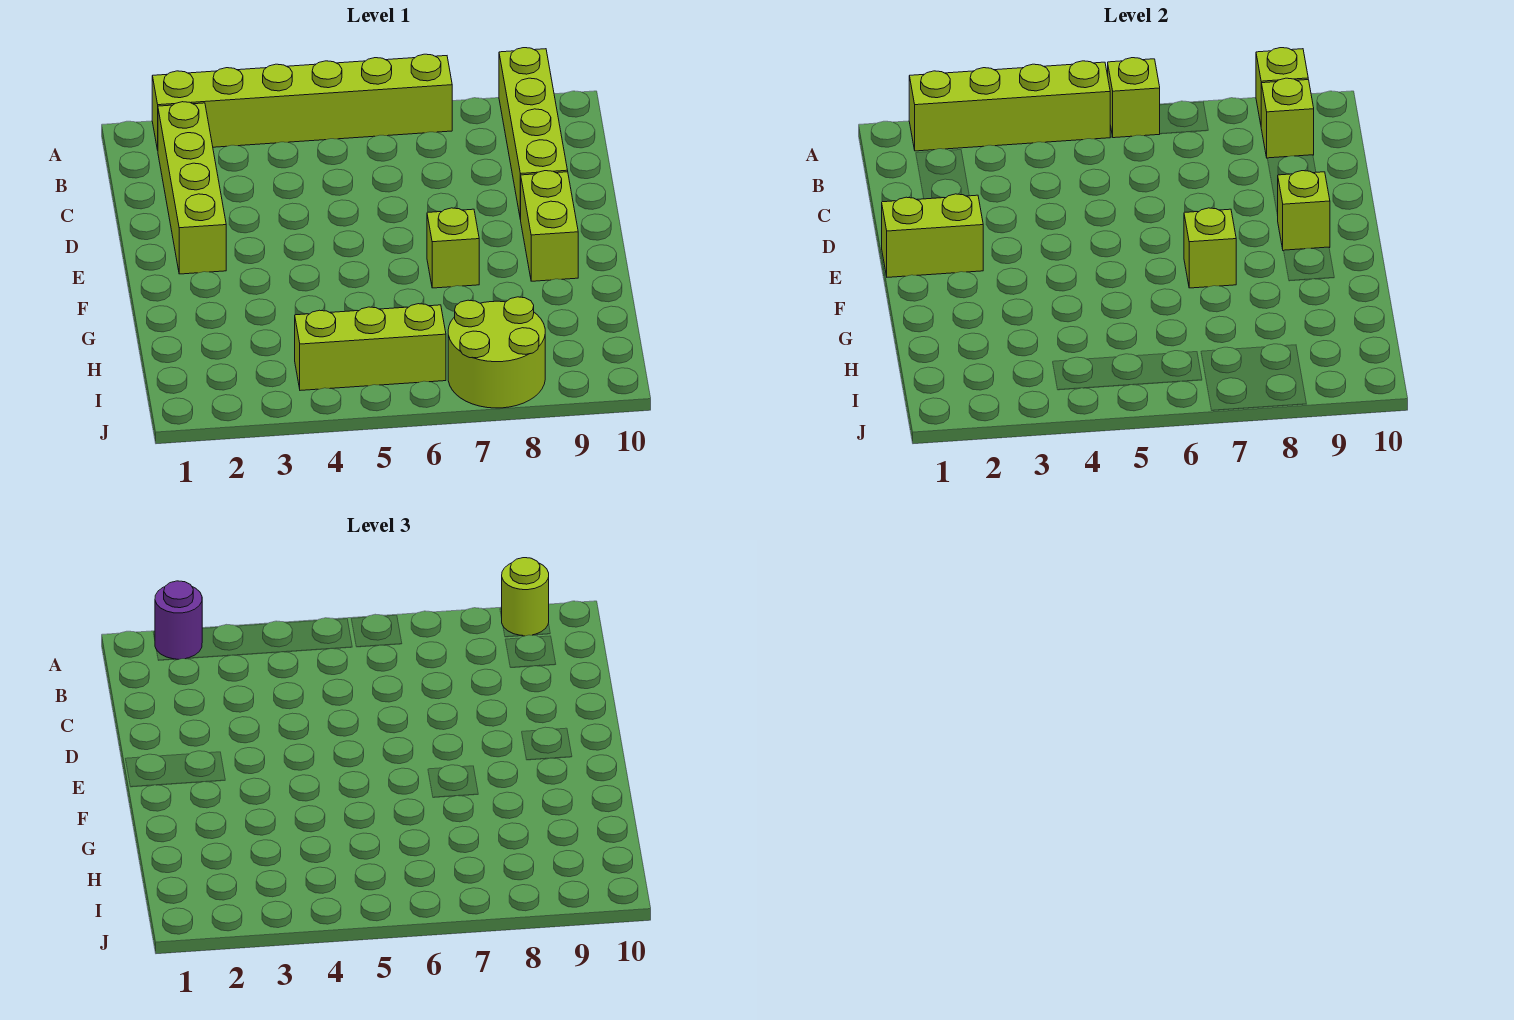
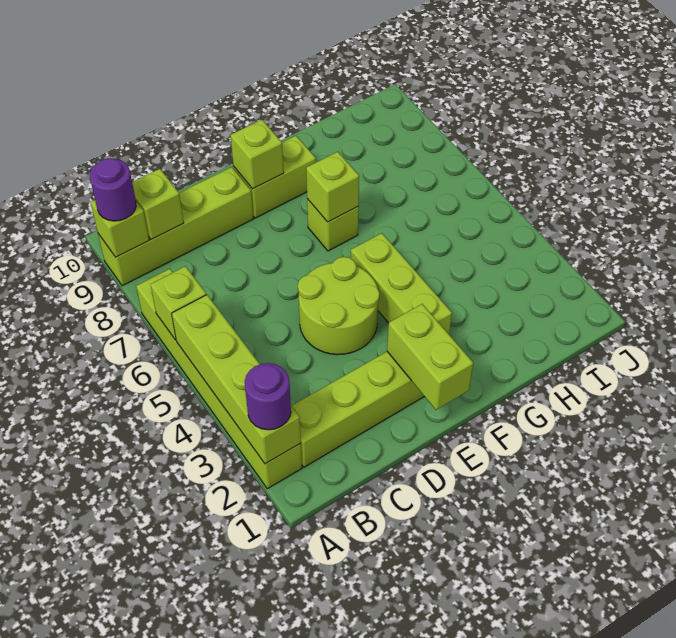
lime round brick A9 level 3 -> purple round brick A9 level 3
lime brick I4:I6 level 1 -> lime brick F3:F5 level 1
lime round brick I7:J8 level 1 -> lime round brick D4:E5 level 1

